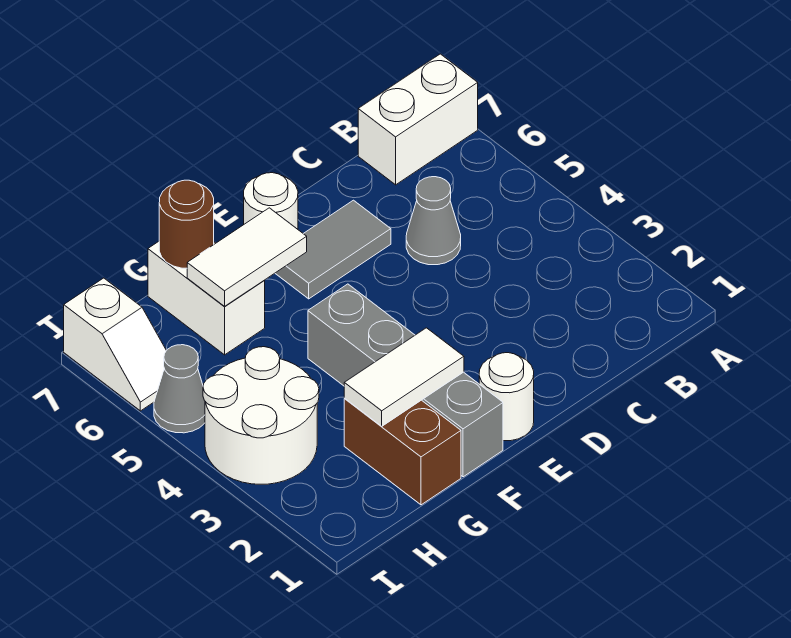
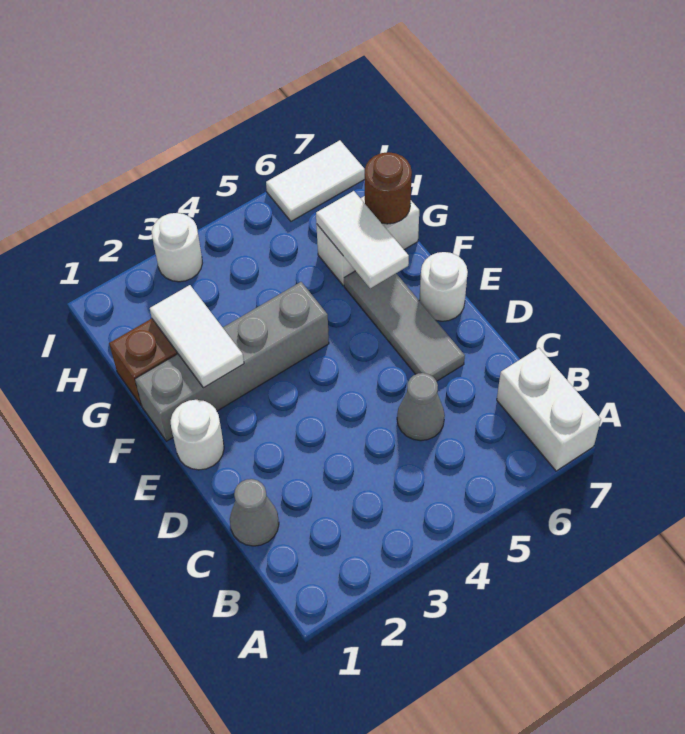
grey tile D6:E6 level 1 -> grey tile D6:F6 level 1
white round brick H3:I4 level 1 -> white round brick I3 level 1
grey cone I5 level 1 -> grey cone C1 level 1
white slope I6:I7 level 1 top 7 -> white tile I6:I7 level 1

